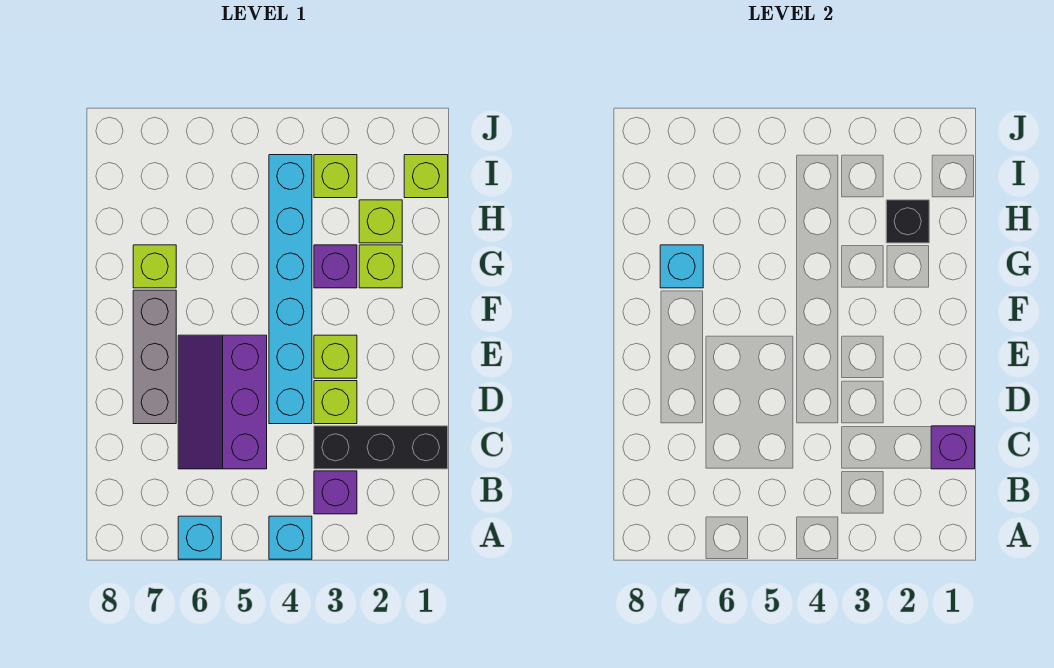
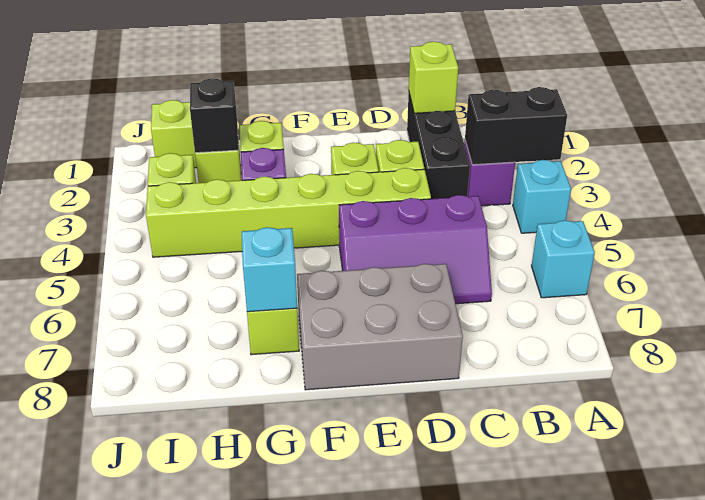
none -> black brick A3:B3 level 2
purple brick C1 level 2 -> lime brick C1 level 2
cyan brick D4:I4 level 1 -> lime brick D4:I4 level 1
grey brick D7:F7 level 1 -> grey brick D7:F8 level 1

